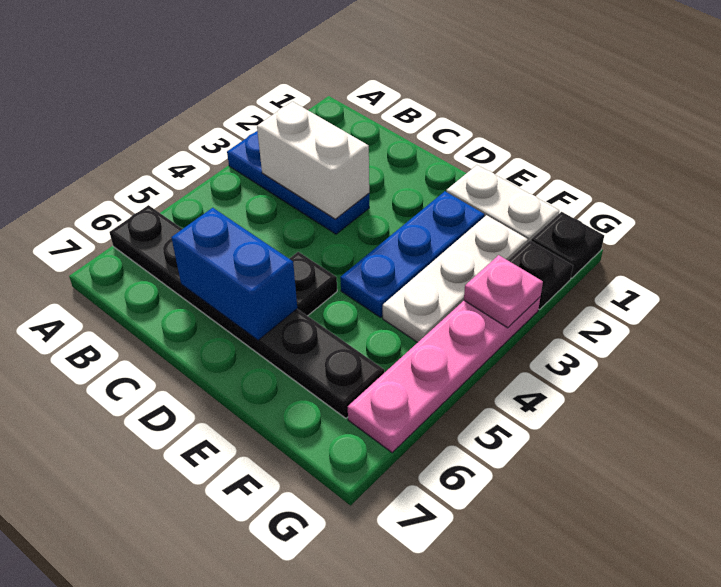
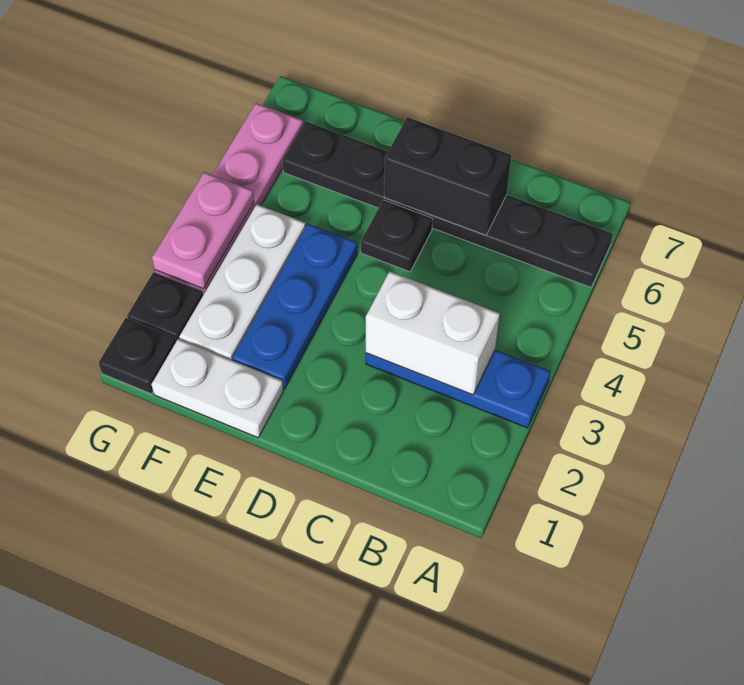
blue brick C6:D6 level 2 -> black brick C6:D6 level 2
pink plate G3 level 2 -> pink plate G3:G4 level 2

